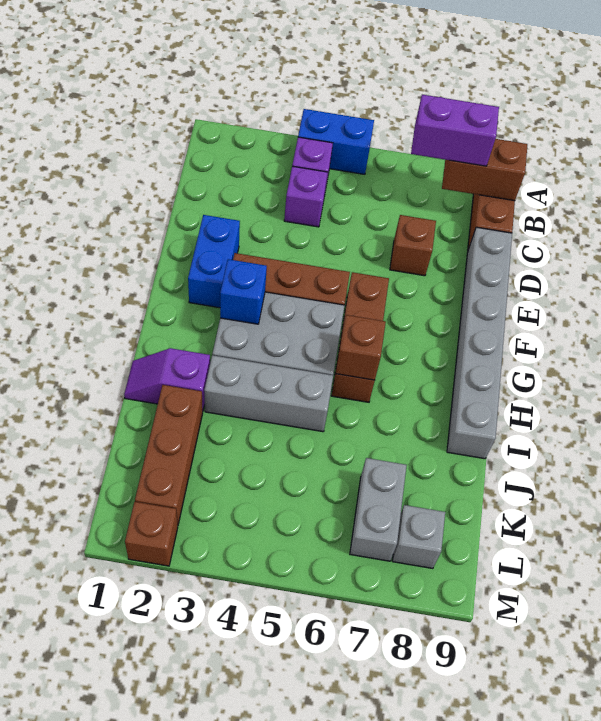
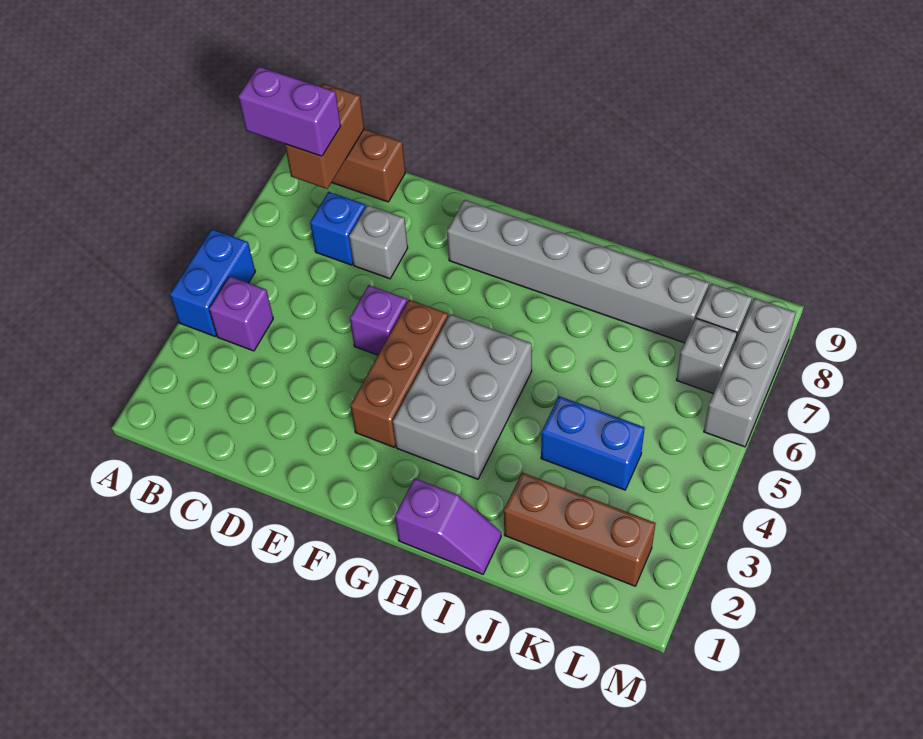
purple brick B7:B8 level 3 -> purple brick A8:B8 level 3
purple brick C4 level 1 -> purple brick E5 level 1
brown brick D7 level 1 -> grey brick D7 level 1
grey brick D9:I9 level 1 -> grey brick F8:K8 level 1
blue brick E2:F2 level 1 -> blue brick J4:K4 level 1
brown brick F6:H6 level 1 -> none
blue brick G3 level 2 -> blue brick C7 level 1
brown brick H6 level 2 -> none
purple slope I1:I2 level 1 top 2 -> purple slope H1:I1 level 1 top H
grey brick I3:I5 level 1 -> grey brick M6:M8 level 1
grey brick K7:L7 level 1 -> grey brick L7 level 1
brown brick M2 level 1 -> none

